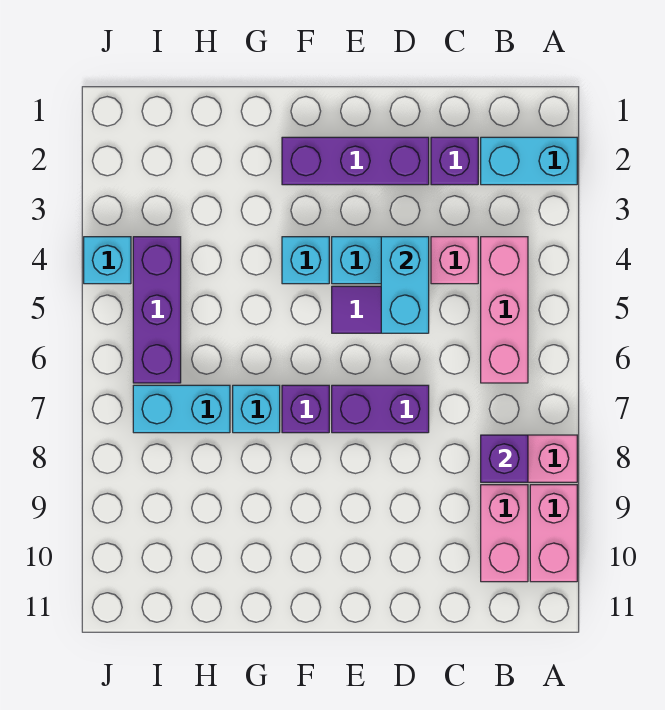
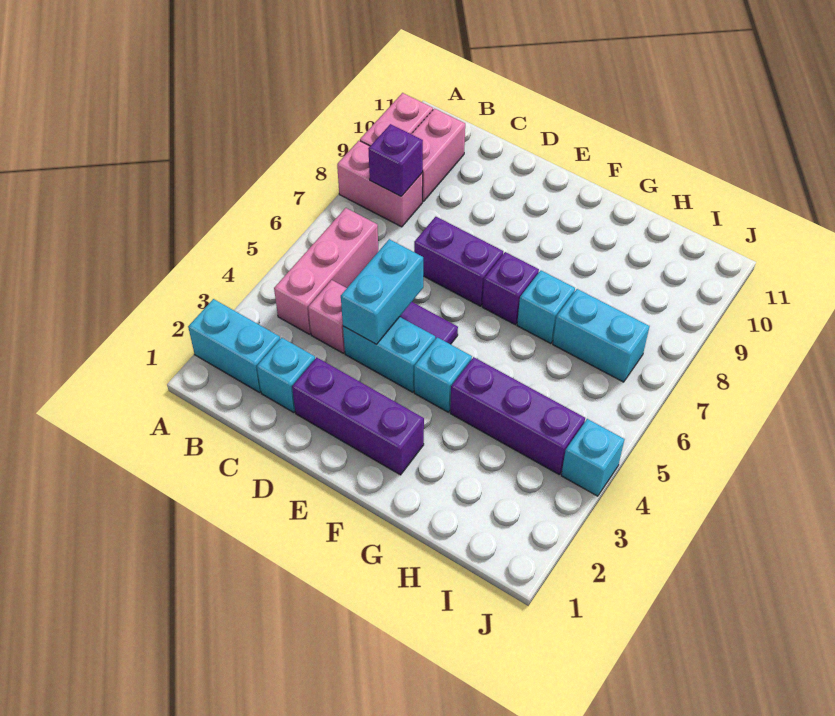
purple brick C2 level 1 -> cyan brick C2 level 1
purple brick I4:I6 level 1 -> purple brick G4:I4 level 1

